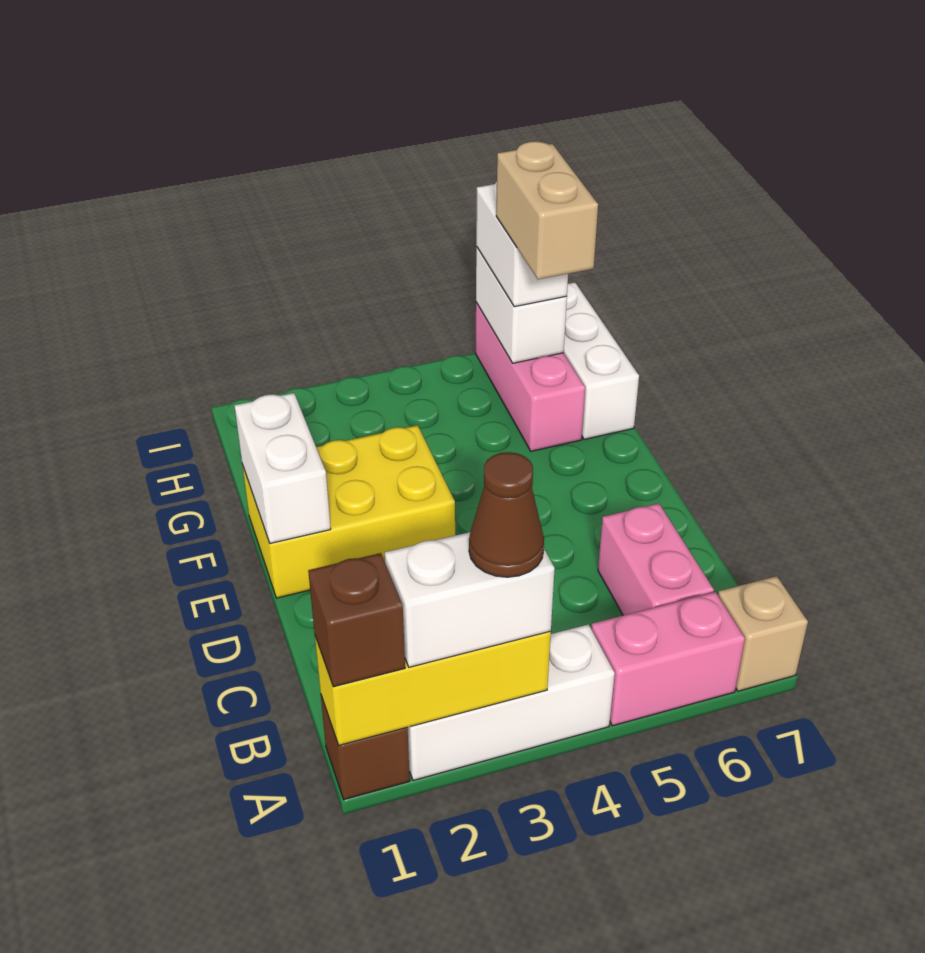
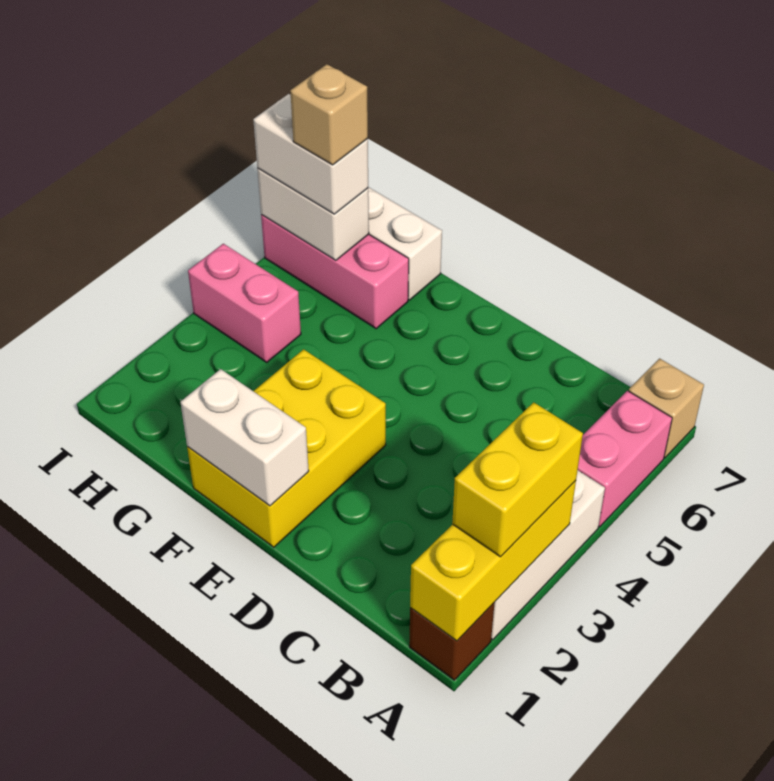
brown brick A1 level 3 -> none
white brick A2:A3 level 3 -> yellow brick A2:A3 level 3
brown cone A3 level 4 -> none
pink brick B6:C6 level 1 -> pink brick H4:I4 level 1
tan brick G6:H6 level 4 -> tan brick H6 level 4

